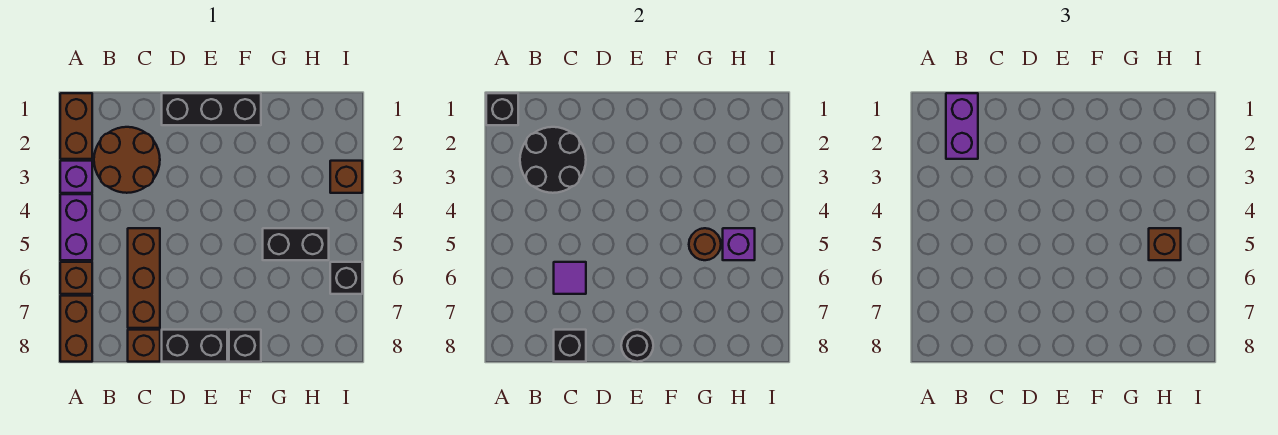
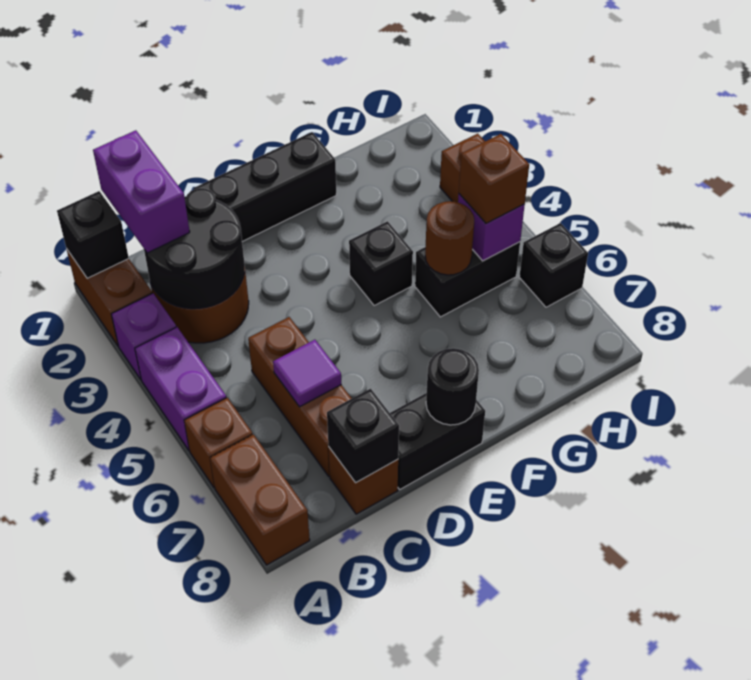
black brick F8 level 1 -> black brick F4 level 1

